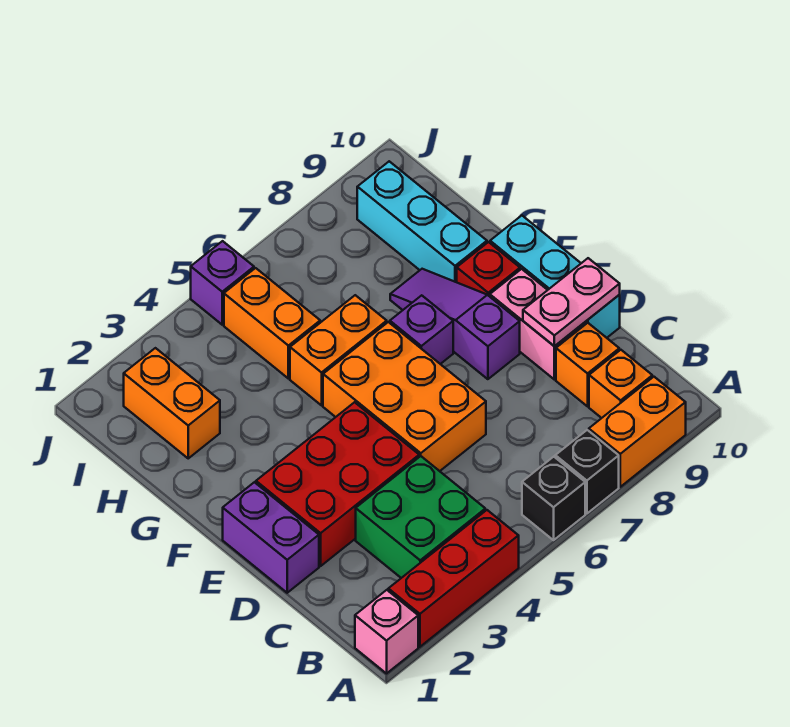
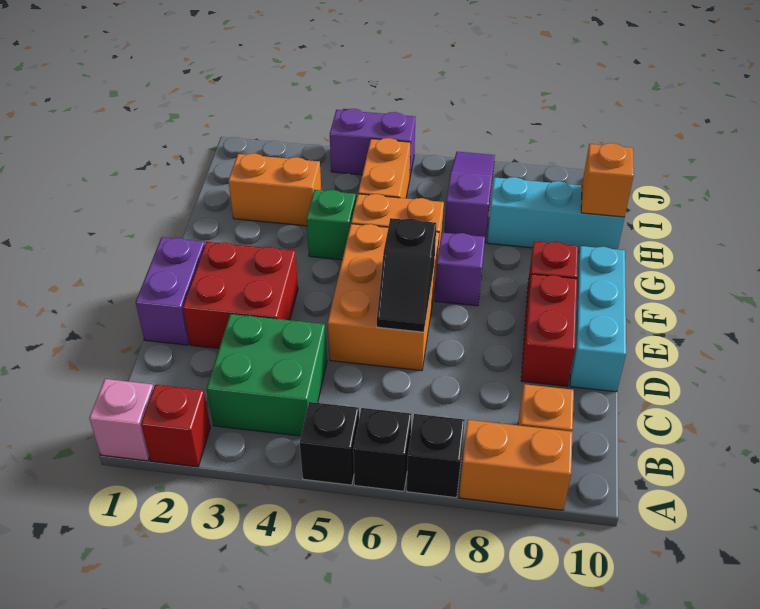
red brick A2:A4 level 1 -> red brick A2 level 1
none -> black brick A5 level 1
orange brick C9 level 1 -> orange brick H10 level 2
red brick D2:E4 level 1 -> red brick D2:E3 level 1
none -> black slope D6:E6 level 2 top E
pink brick D9:E9 level 1 -> red brick D9:E9 level 1
pink plate D9:D10 level 2 -> none
purple slope E8:G8 level 1 top E -> purple slope H7:J7 level 1 top H
none -> green brick G4 level 1
cyan brick G9:I9 level 1 -> cyan brick H8:H10 level 1
orange brick H2:I2 level 1 -> orange brick H2:H3 level 1
purple brick J5 level 1 -> purple brick J4:J5 level 1

